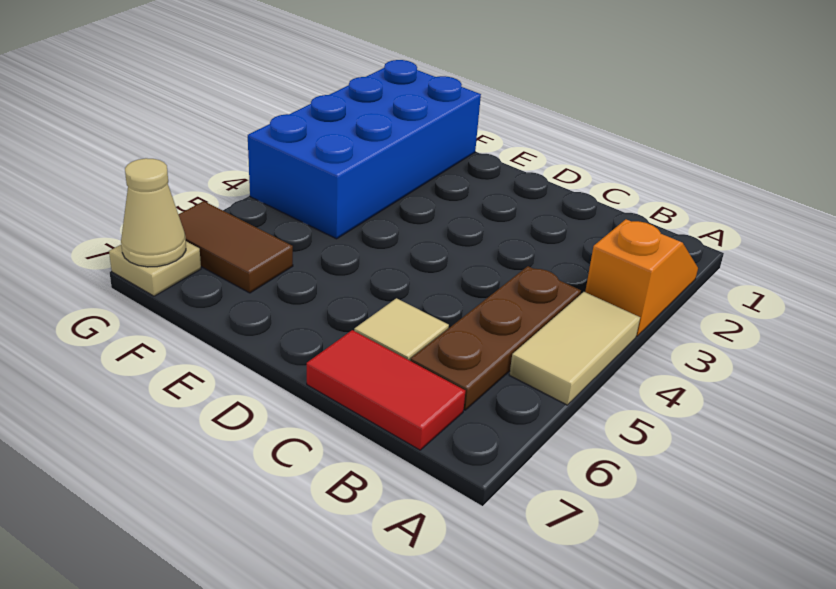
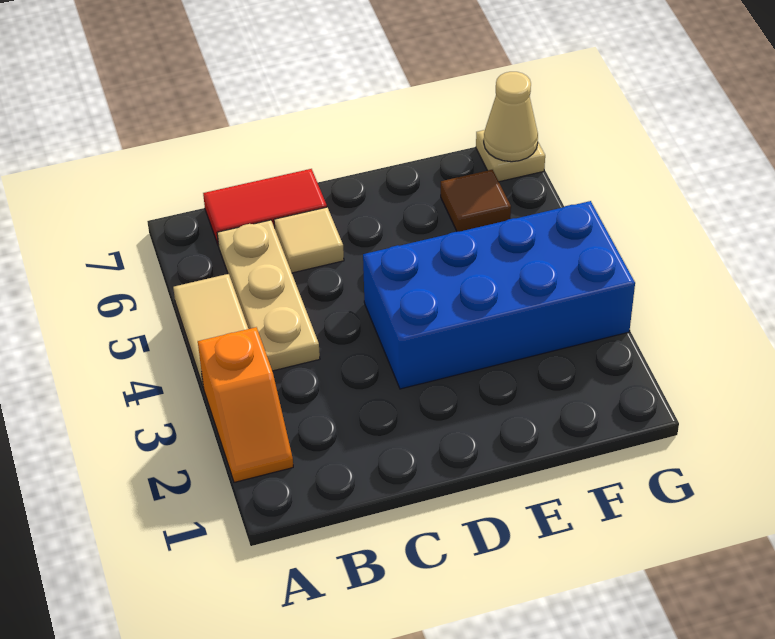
brown plate B4:B6 level 1 -> tan plate B4:B6 level 1
blue brick F1:G4 level 1 -> blue brick D3:G4 level 1
brown tile F6:G6 level 1 -> brown tile F6 level 1

